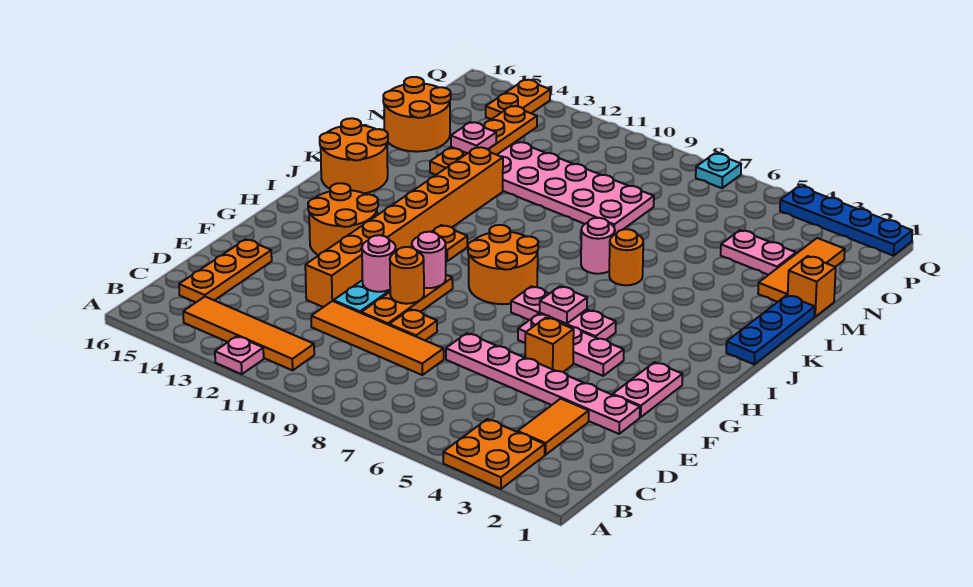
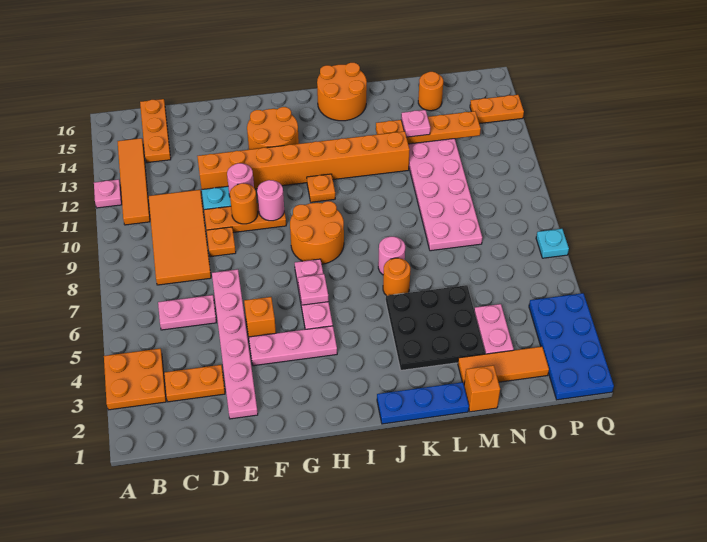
orange tile C3:D3 level 1 -> orange plate C3:D3 level 1
orange plate C15:E15 level 1 -> orange plate C14:C16 level 1
orange tile D8:D11 level 1 -> orange tile C8:D11 level 1
pink plate F2:G2 level 1 -> pink plate C6:D6 level 1
pink plate G4:G6 level 1 -> pink plate F4:H4 level 1
none -> black plate K3:M5 level 1
orange round brick M15:N16 level 1 -> orange round brick N15 level 1
blue plate Q1:Q4 level 1 -> blue plate P1:Q4 level 1

